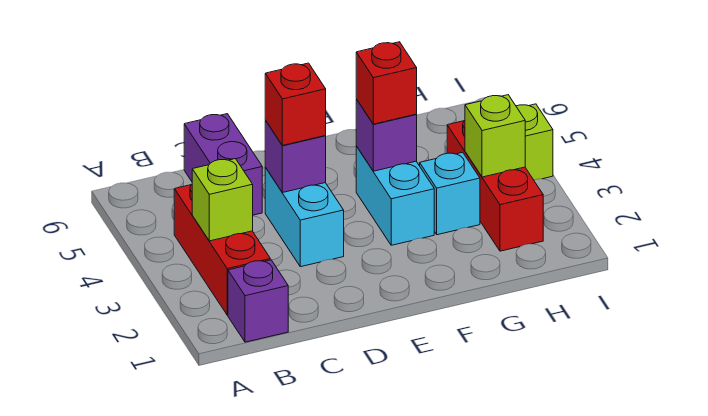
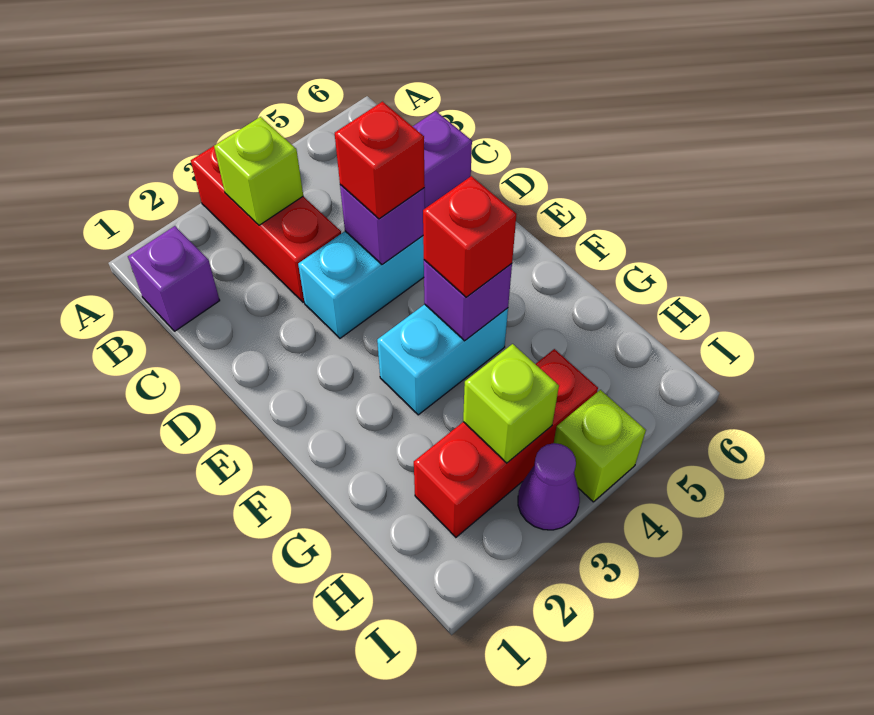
red brick B2:B4 level 1 -> red brick A3:C3 level 1
cyan brick G3 level 1 -> none
none -> purple cone I3 level 1

